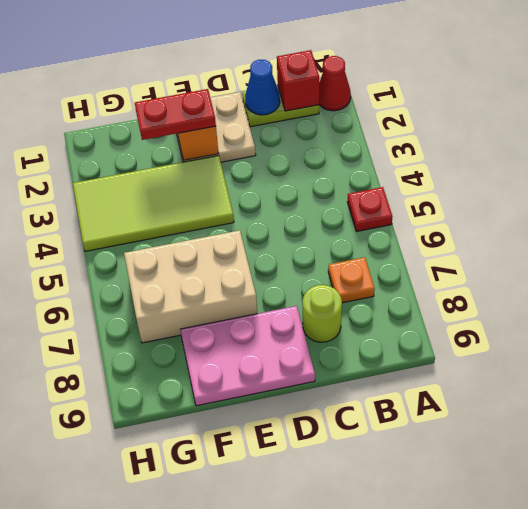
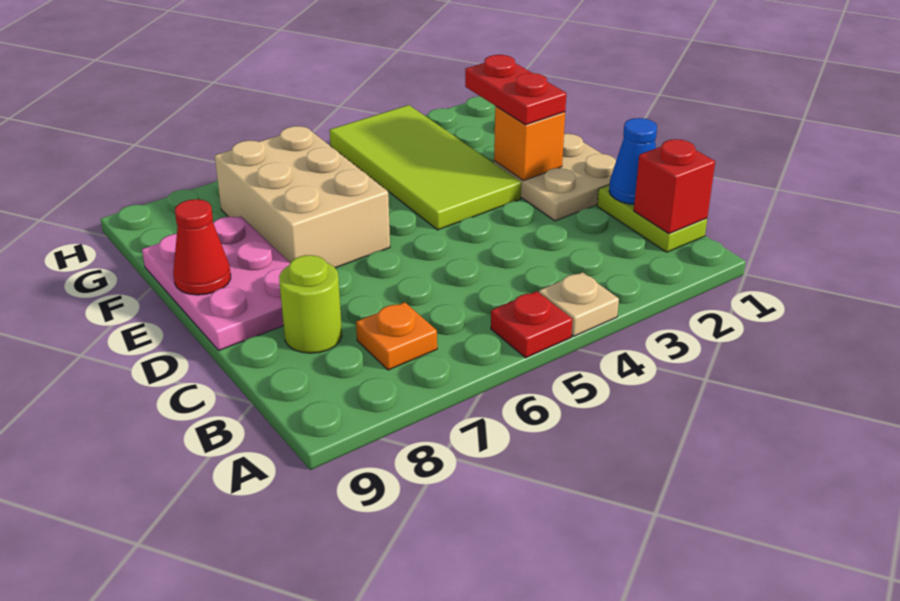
red cone A1 level 1 -> red cone E9 level 2
none -> tan plate A4 level 1

